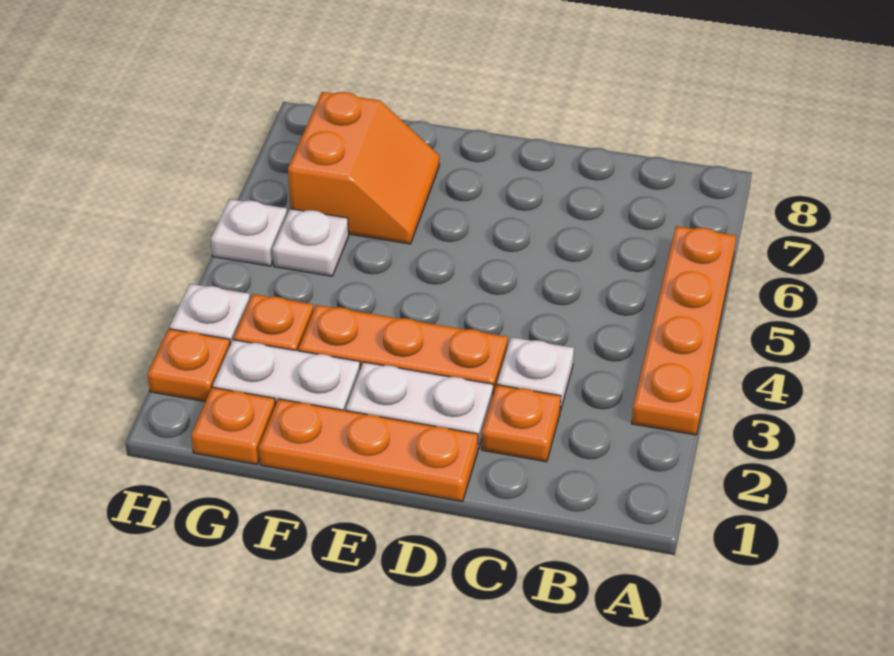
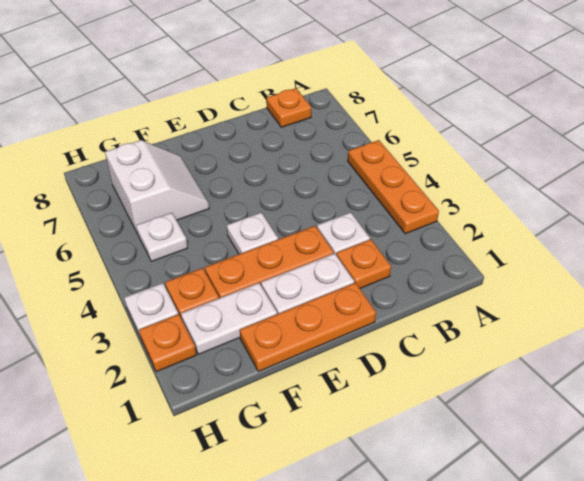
orange plate A3:A6 level 1 -> orange plate A3:A5 level 1
orange slope F6:G7 level 1 top G -> white slope F6:G7 level 1 top G
orange plate G1 level 1 -> orange plate B8 level 1
white plate H5 level 1 -> white plate E4 level 1

